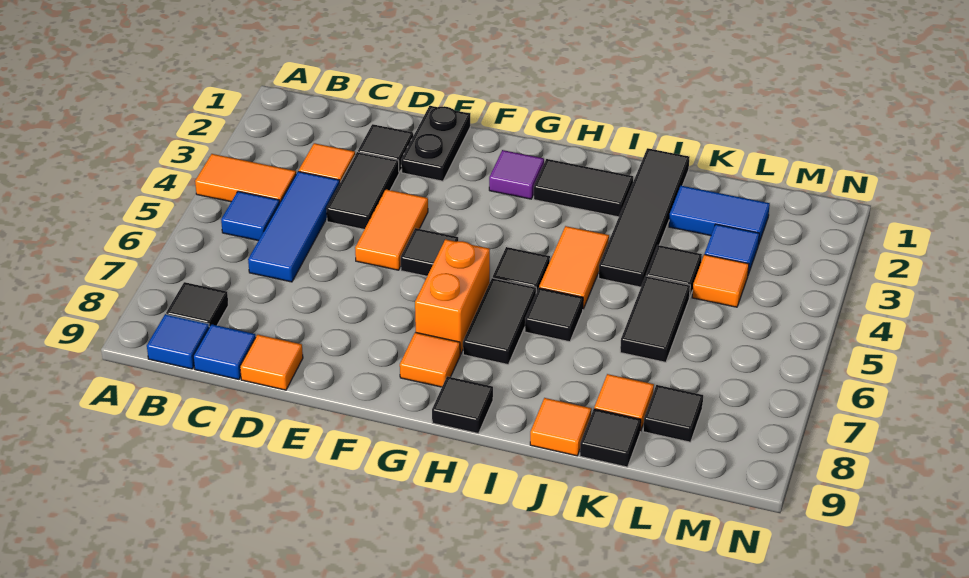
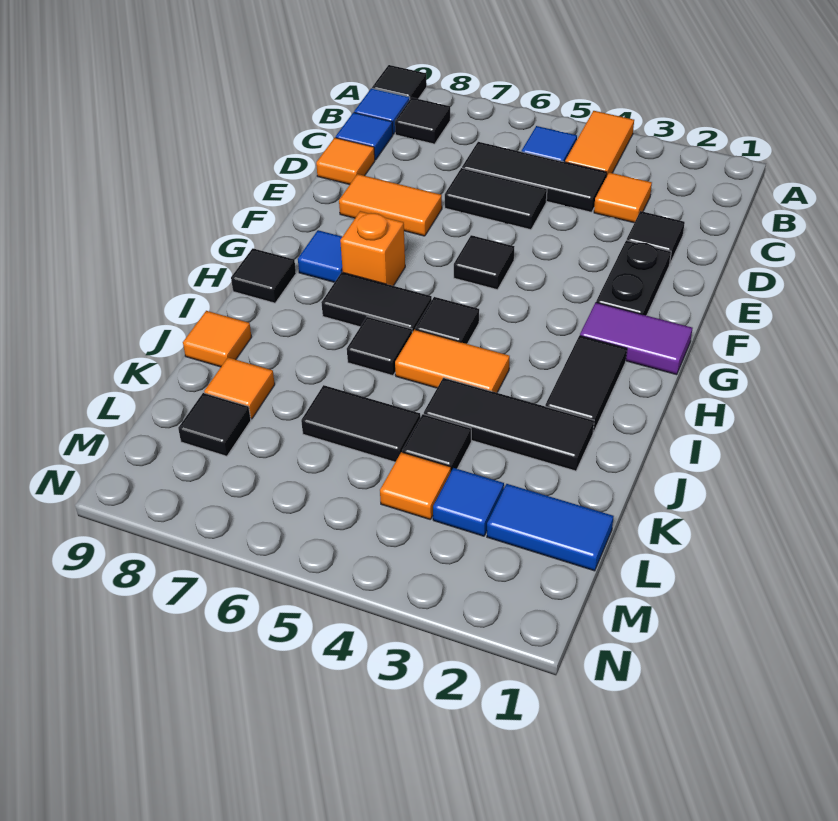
blue tile C4:C6 level 1 -> black tile C4:C6 level 1
black tile D3:D4 level 1 -> black tile D5:D6 level 1
black plate E1:E2 level 1 -> black plate E2:F2 level 1
orange tile E4:E5 level 1 -> orange tile E7:E8 level 1
purple tile G2 level 1 -> purple tile G1:G2 level 1
orange brick G6:G7 level 1 -> orange brick G7 level 1
orange tile G8 level 1 -> blue tile G8 level 1
black tile J1:J4 level 1 -> black tile J2:J4 level 1
blue tile K2:L2 level 1 -> blue tile L1:L2 level 1
black tile K9 level 1 -> black tile A9 level 1

